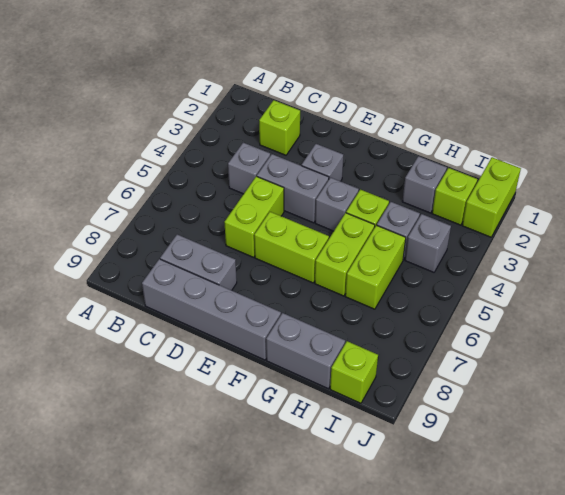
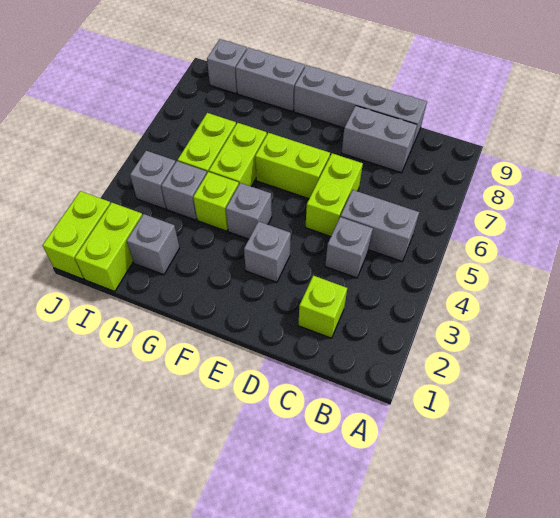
grey brick D4:E4 level 1 -> grey brick B5:C5 level 1
lime brick I2 level 1 -> lime brick I1:I2 level 1
lime brick I9 level 1 -> grey brick I9 level 1

